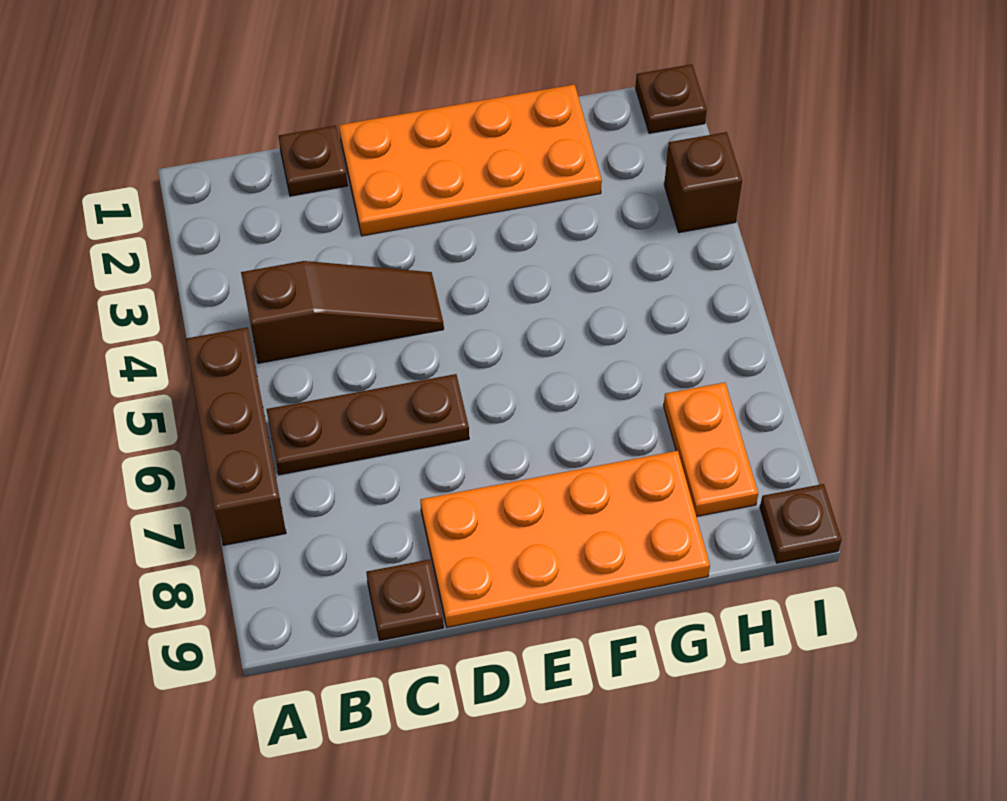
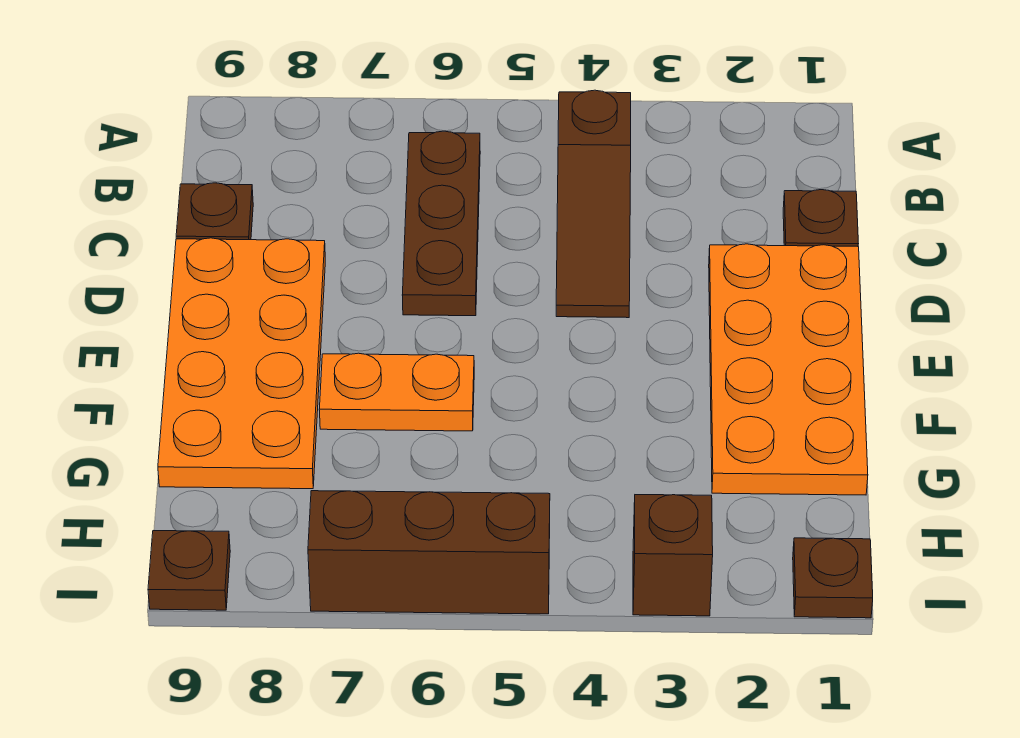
brown brick A5:A7 level 1 -> brown brick I5:I7 level 1
orange plate H7:H8 level 1 -> orange plate F6:F7 level 1

